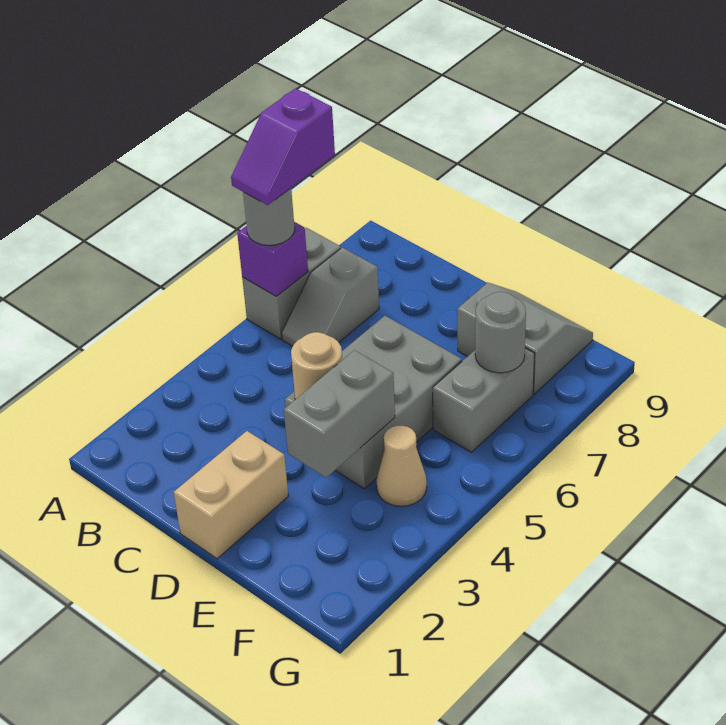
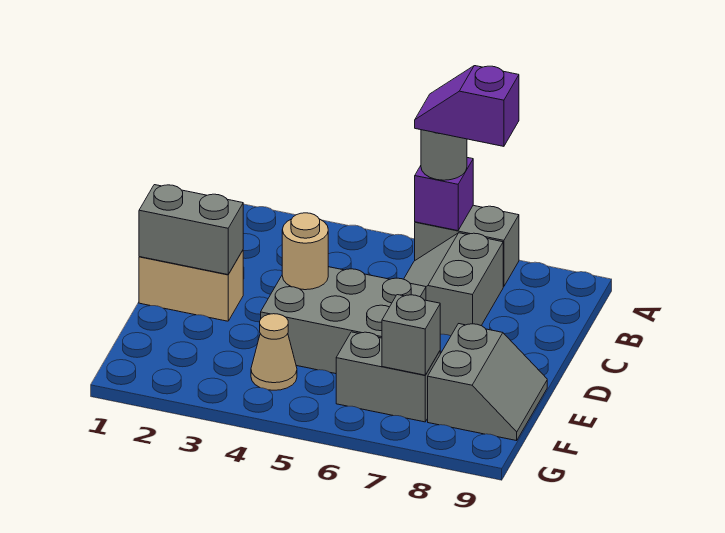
grey slope B6:B7 level 1 top 7 -> grey slope B6:C7 level 1 top 7
grey brick E3:E4 level 2 -> grey brick D1:D2 level 2
grey round brick F7 level 2 -> grey brick F7 level 2

